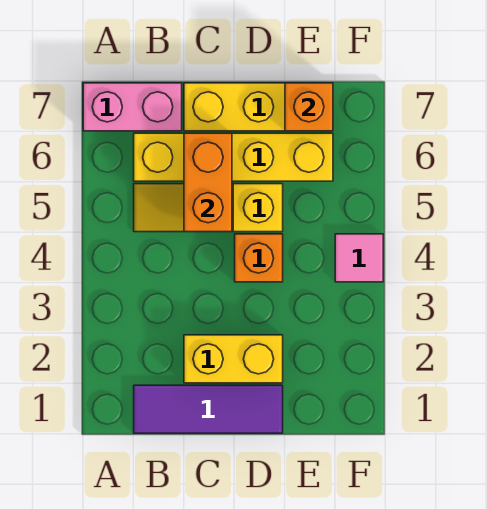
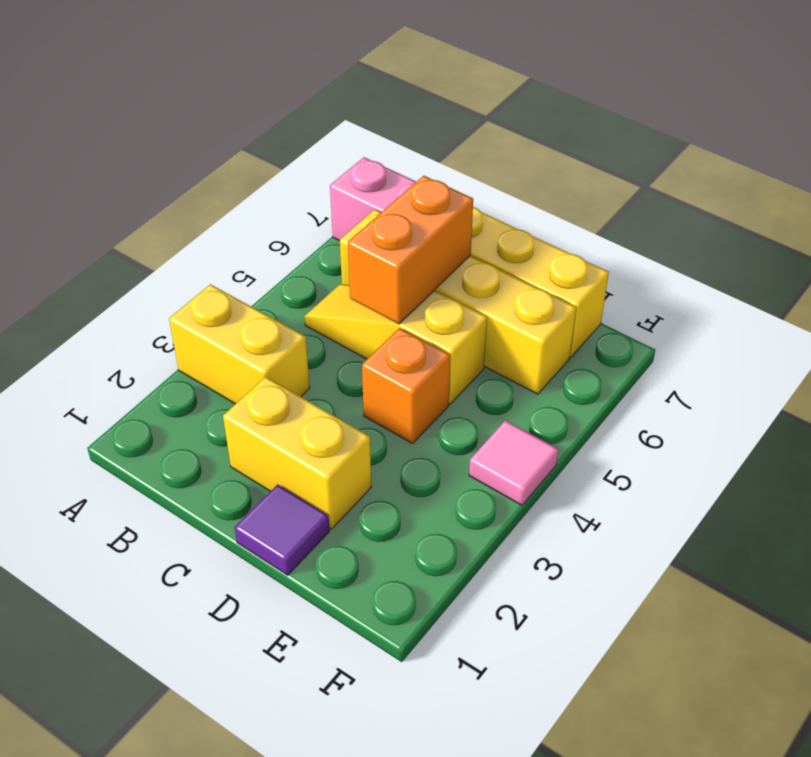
none -> yellow brick A3:B3 level 1
purple tile B1:D1 level 1 -> purple tile D1 level 1
orange brick E7 level 2 -> none

